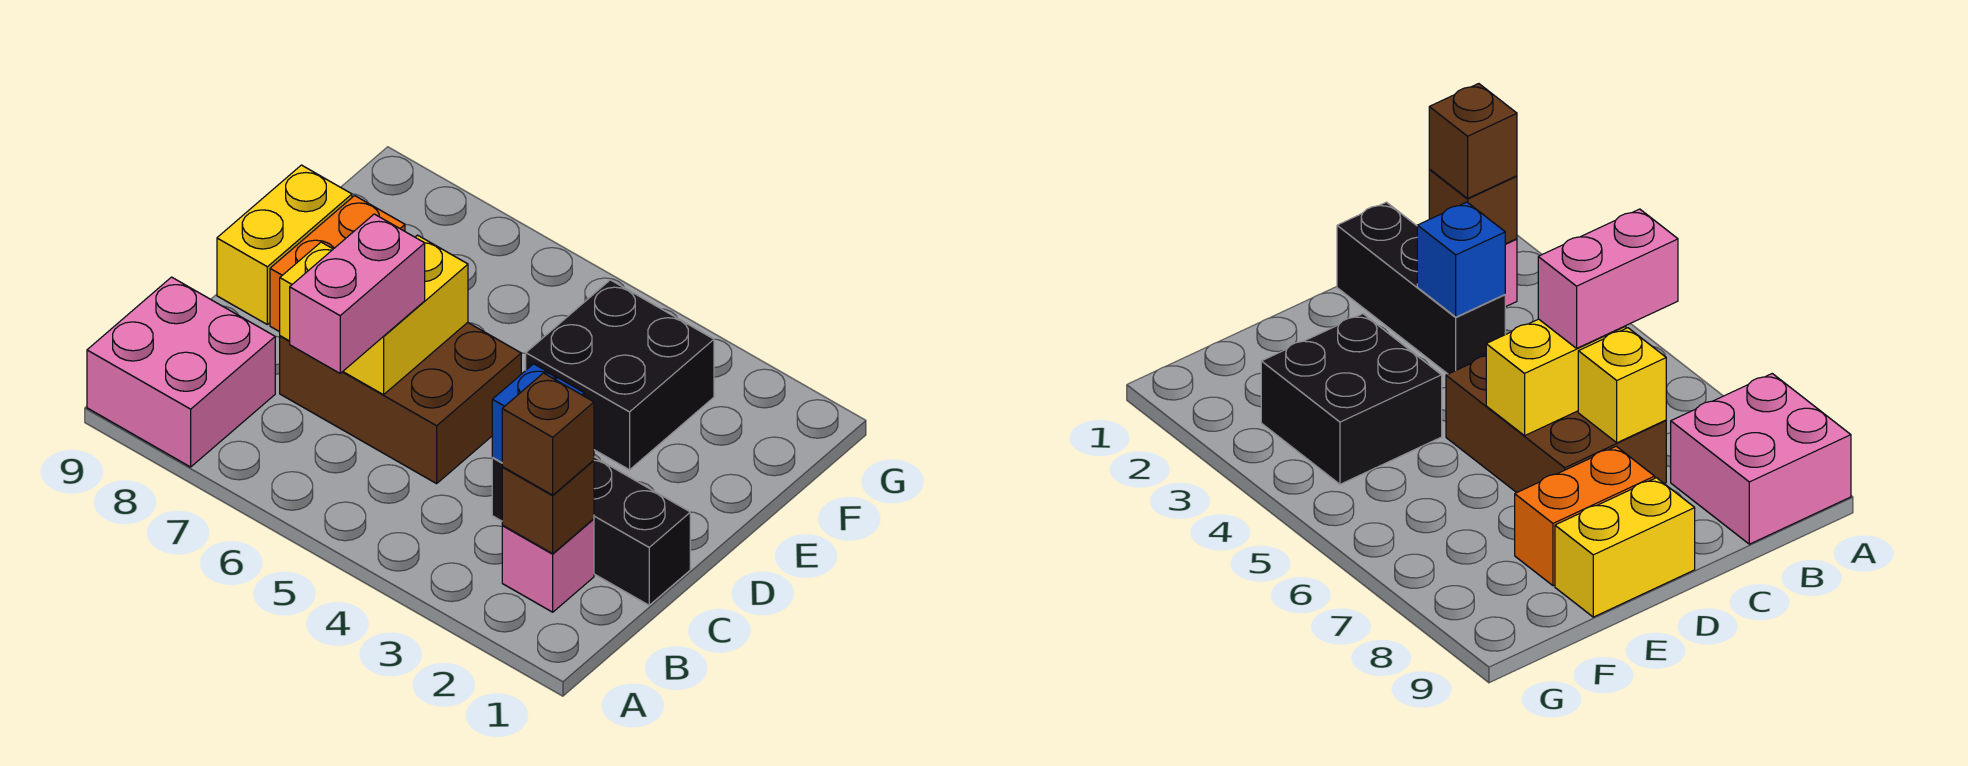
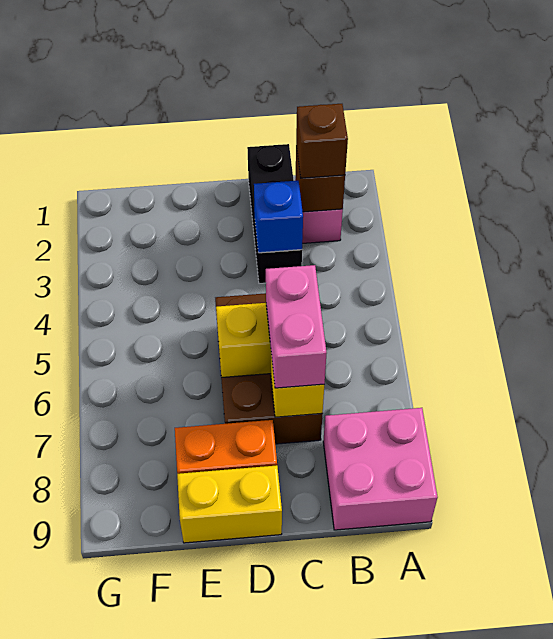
pink brick B6:C6 level 3 -> pink brick C6:C7 level 3
black brick E3:F4 level 1 -> none

